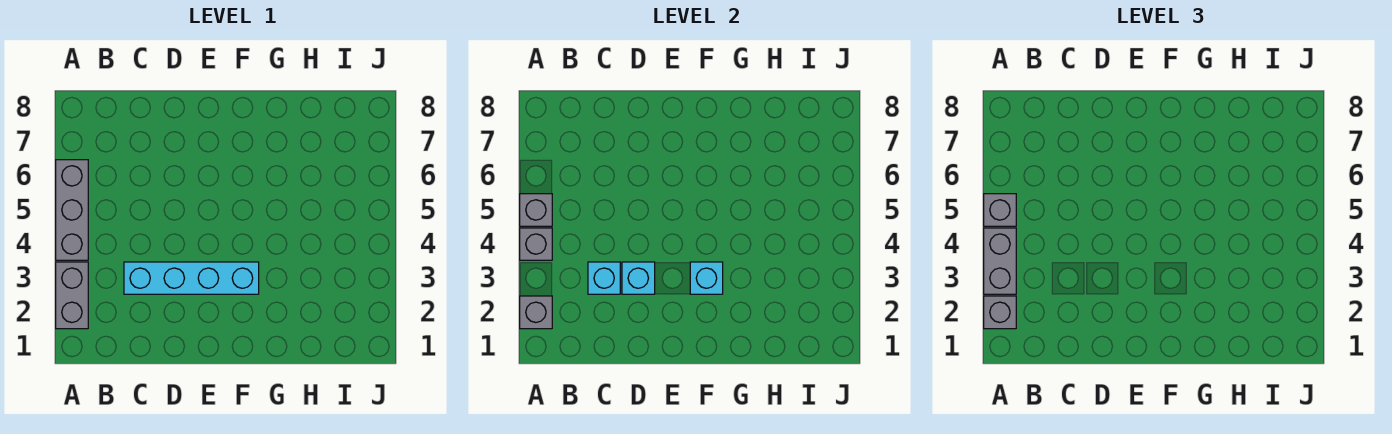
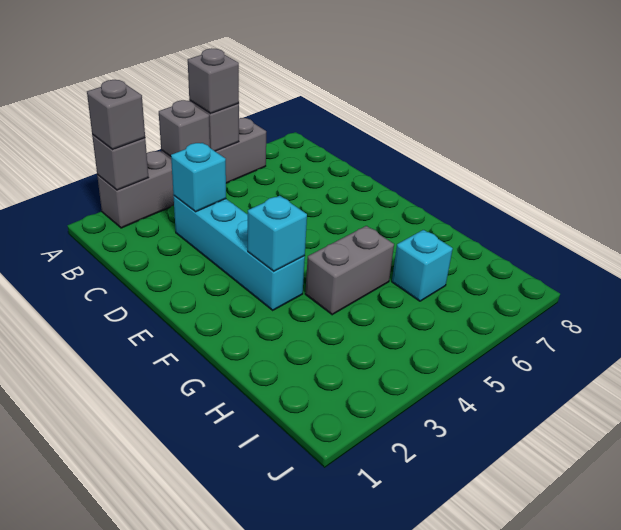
grey brick A3:A4 level 3 -> grey brick G4:G5 level 1
cyan brick D3 level 2 -> cyan brick H6 level 1

